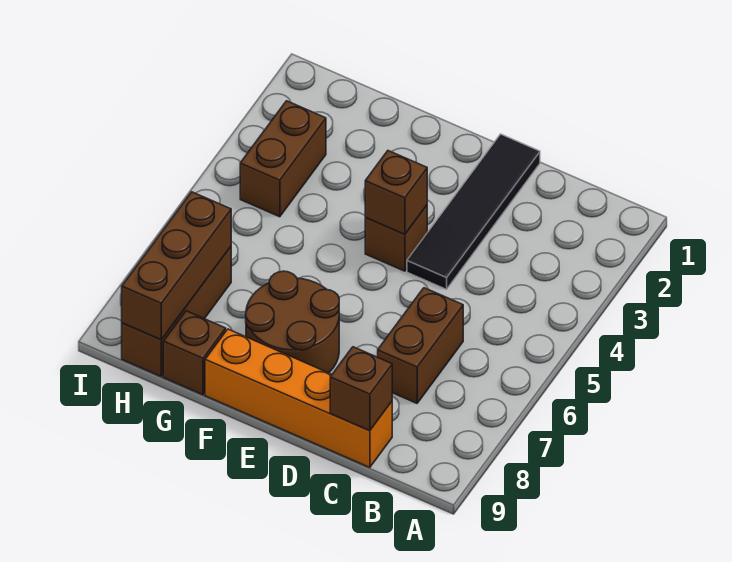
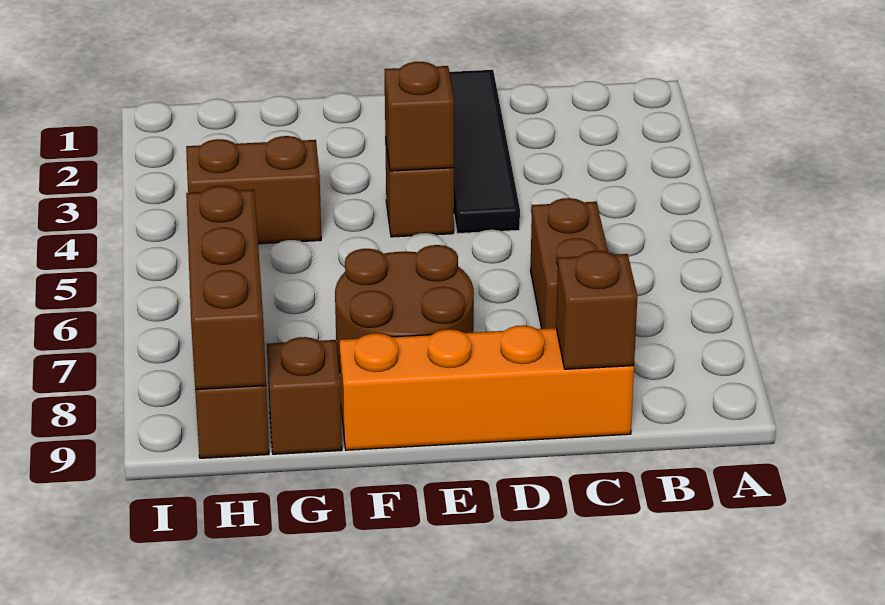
brown brick H3:H4 level 1 -> brown brick G4:H4 level 1

